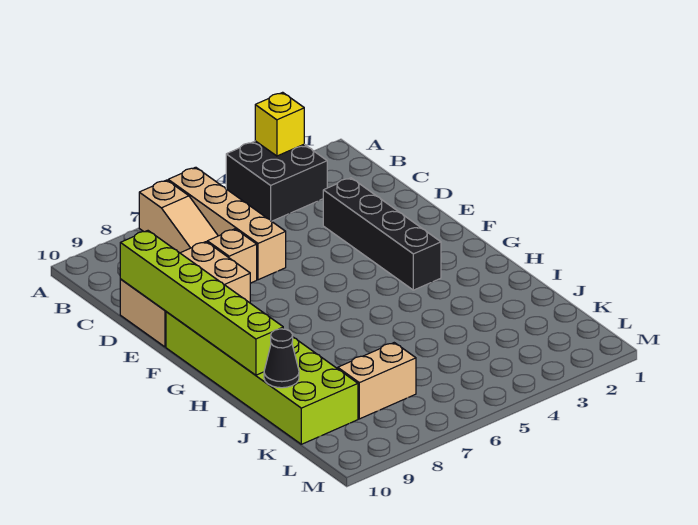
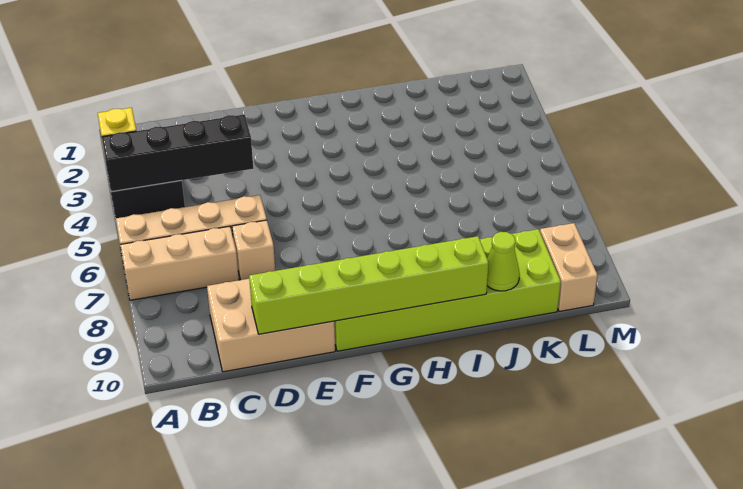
tan slope A7:C7 level 1 top A -> tan brick A7:C7 level 1
black brick D3:G3 level 1 -> black brick A4:D4 level 2
tan brick D8:E10 level 1 -> tan brick C9:E10 level 1
black cone J10 level 2 -> lime cone J10 level 2
tan brick K7:K8 level 1 -> tan brick L9:L10 level 1

